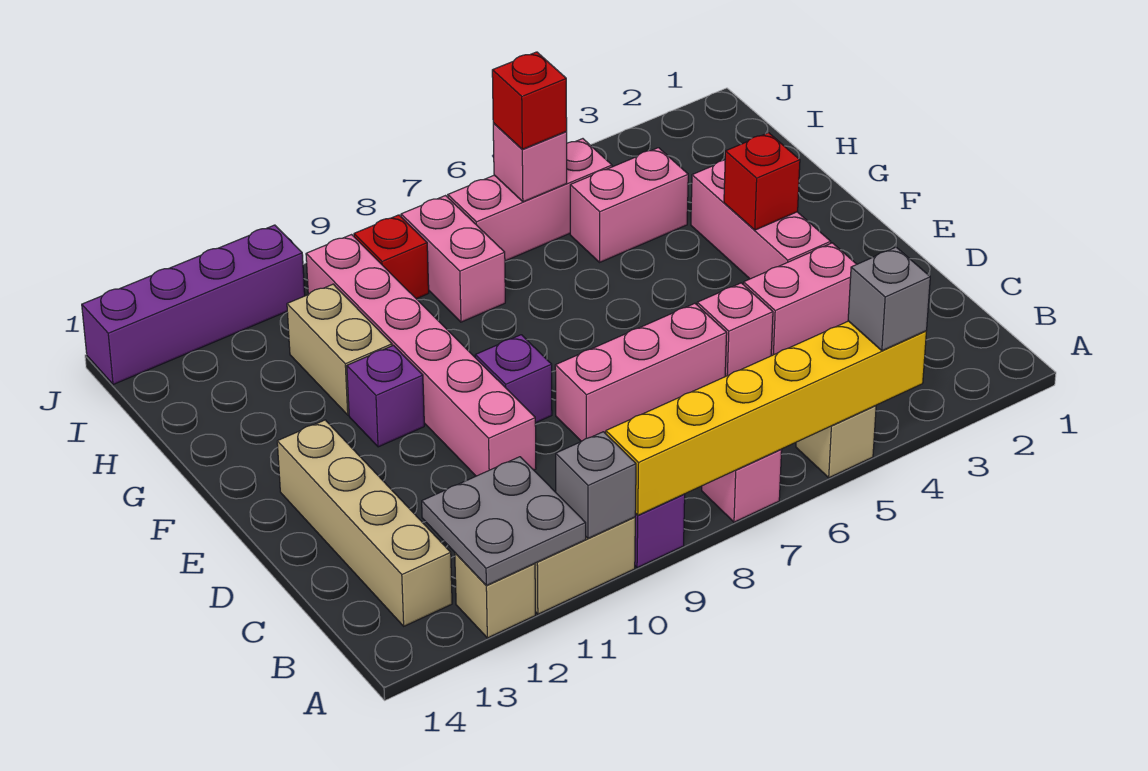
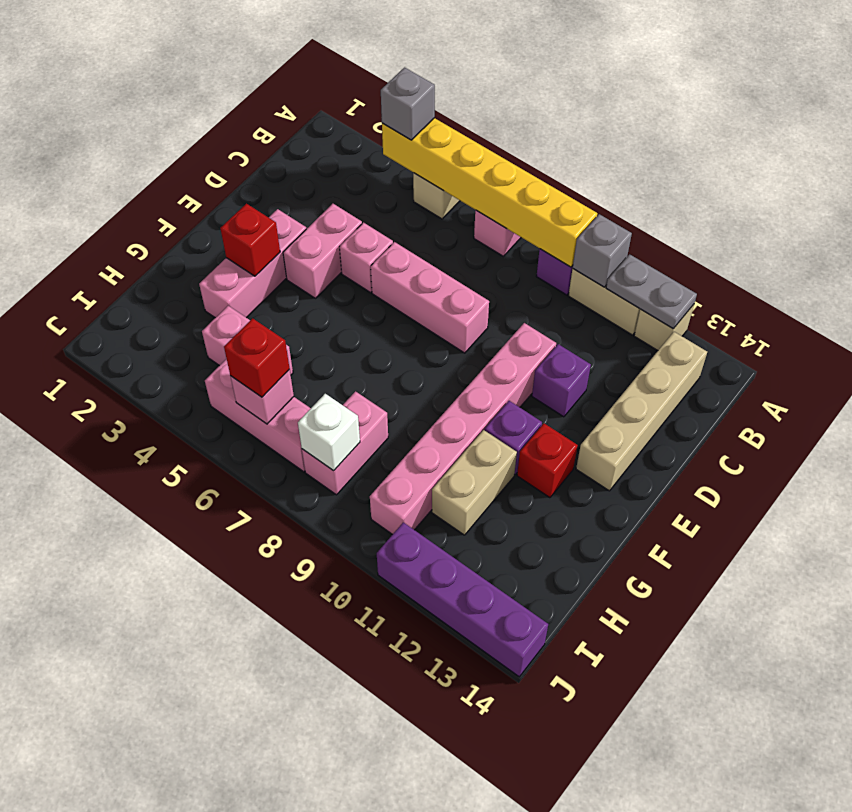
grey plate A11:B12 level 2 -> grey plate A11:A12 level 2
pink brick D3:D4 level 1 -> pink brick D4:E4 level 1
purple brick E9 level 1 -> purple brick D11 level 1
none -> white brick I8 level 2
red brick I9 level 1 -> red brick F12 level 1

